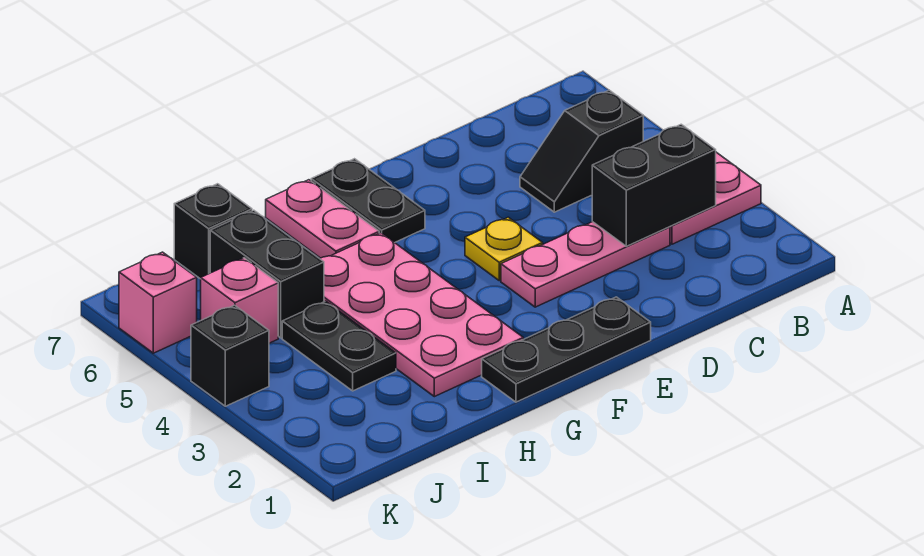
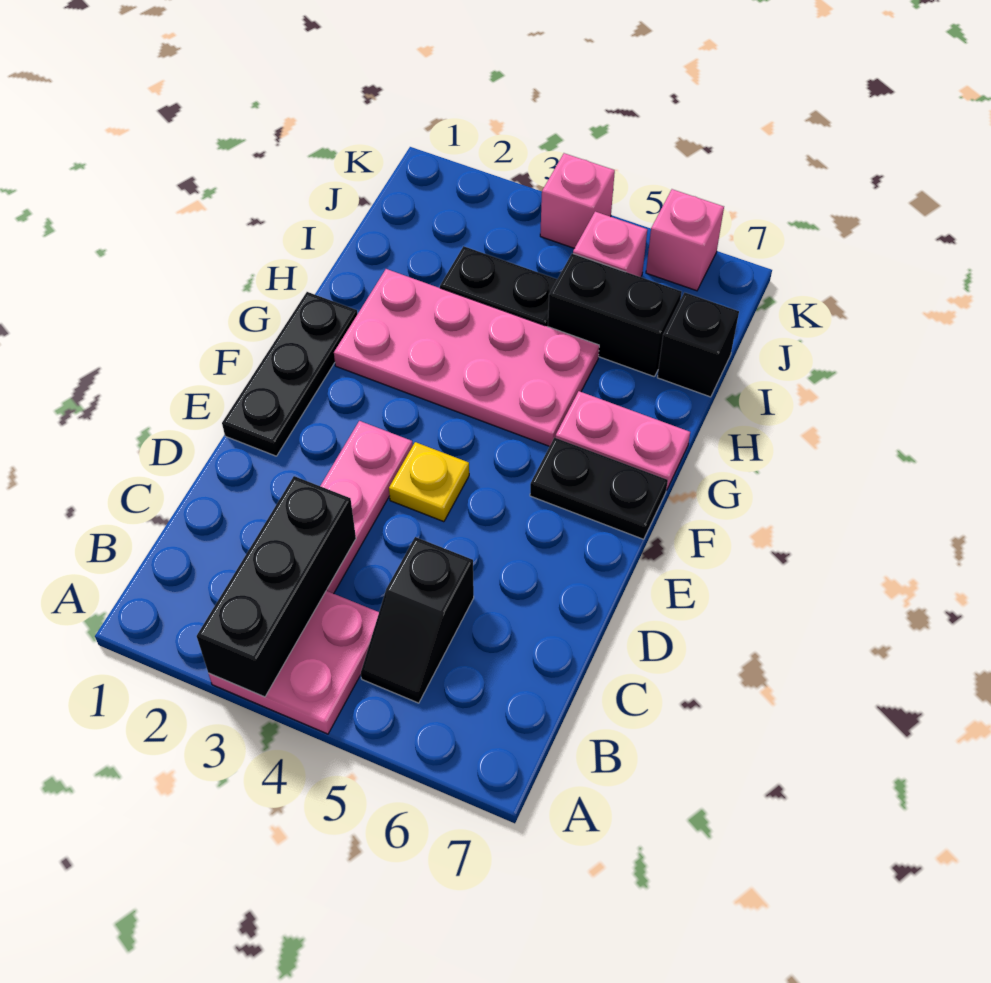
black brick B3:C3 level 2 -> black brick A3:C3 level 2
black slope B5:C5 level 1 top B -> black slope B5:C5 level 1 top C
black brick K4 level 1 -> pink brick K4 level 1

